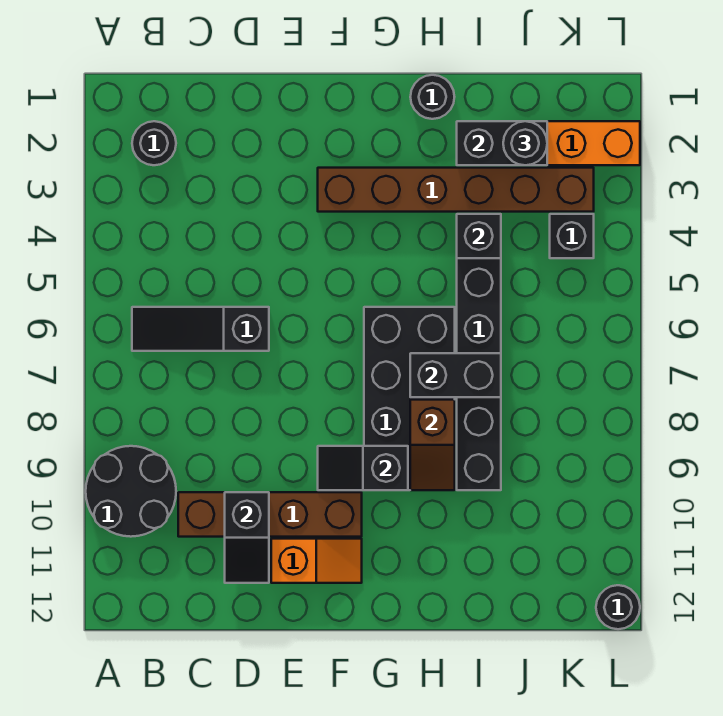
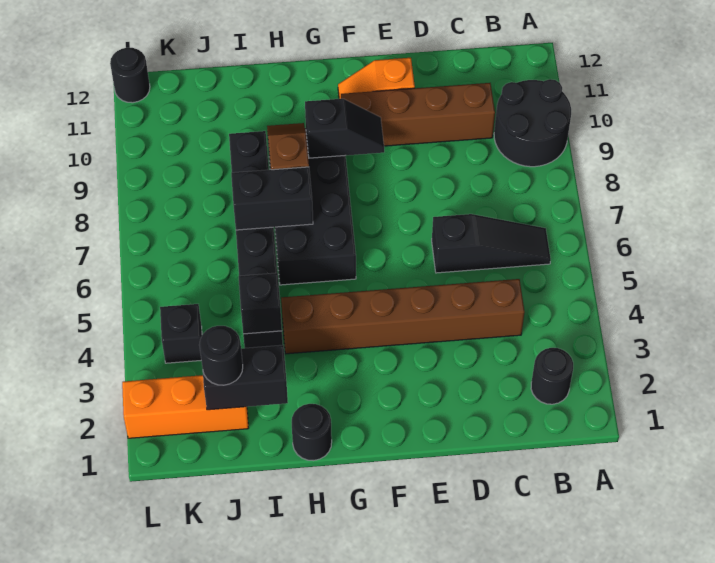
black slope D10:D11 level 2 top 10 -> none
brown brick F3:K3 level 1 -> brown brick C4:H4 level 1

